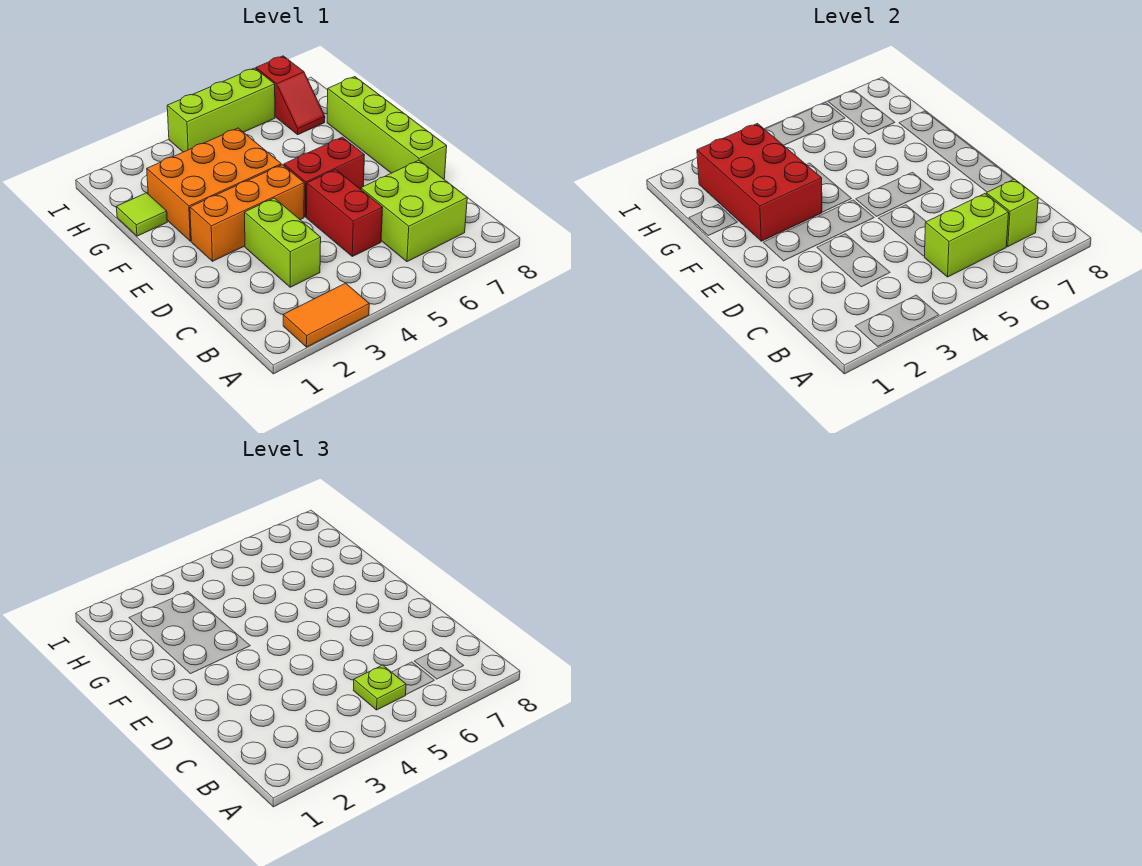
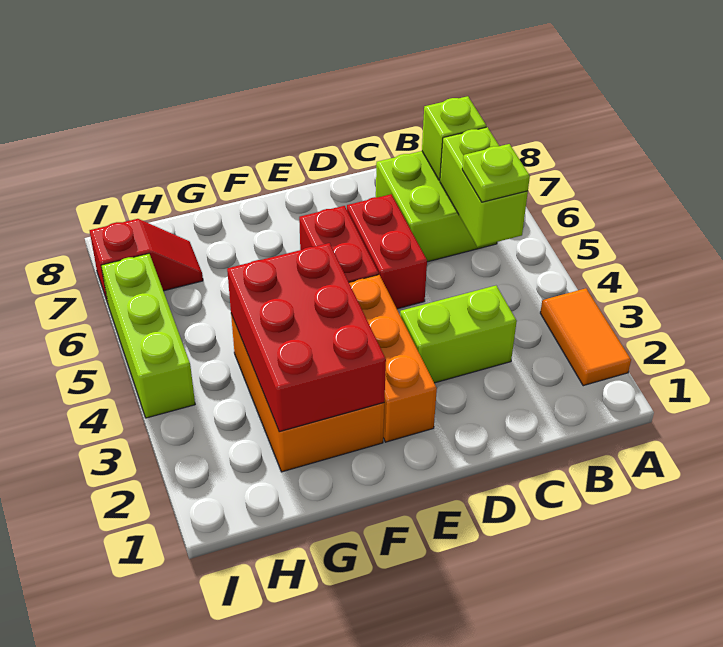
red brick C5:D5 level 1 -> red brick D5:D6 level 1
lime brick D8:G8 level 1 -> none
red brick F2:H3 level 2 -> red brick F2:G4 level 2
lime tile G1 level 1 -> none

